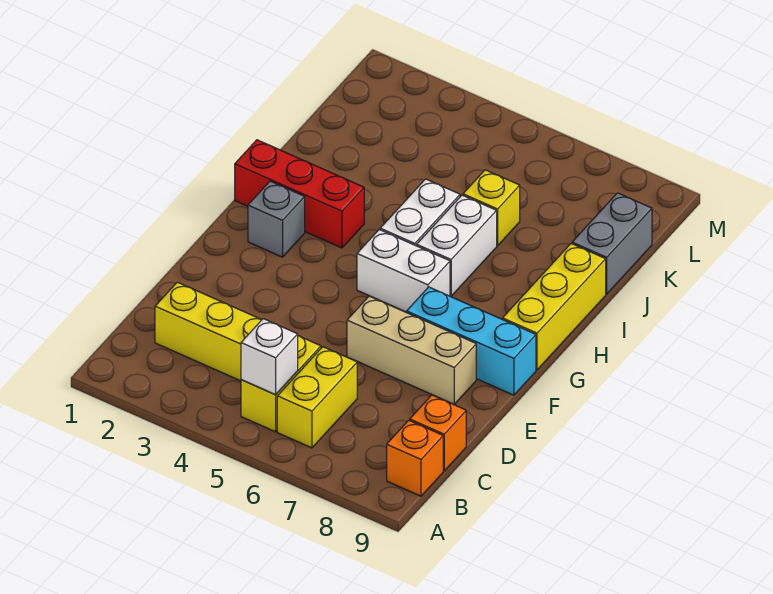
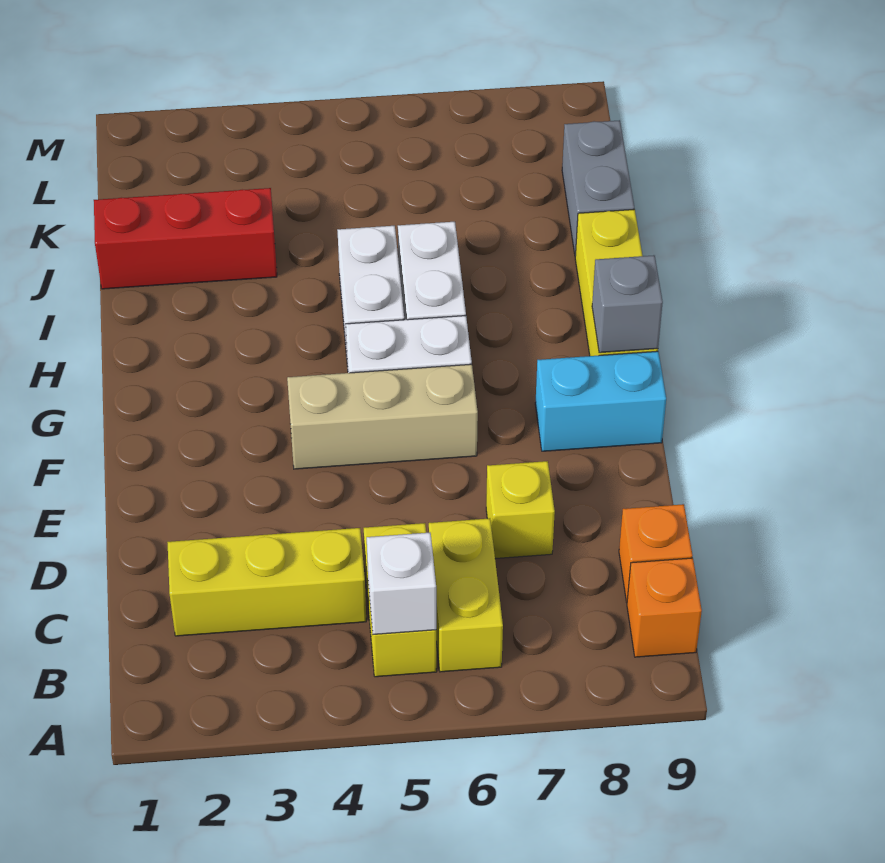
tan brick E6:E8 level 1 -> tan brick F4:F6 level 1
cyan brick F7:F9 level 1 -> cyan brick F8:F9 level 1
grey brick G2 level 1 -> grey brick G9 level 2
red brick H1:H3 level 1 -> red brick J1:J3 level 1
yellow brick J6 level 1 -> yellow brick D7 level 1

